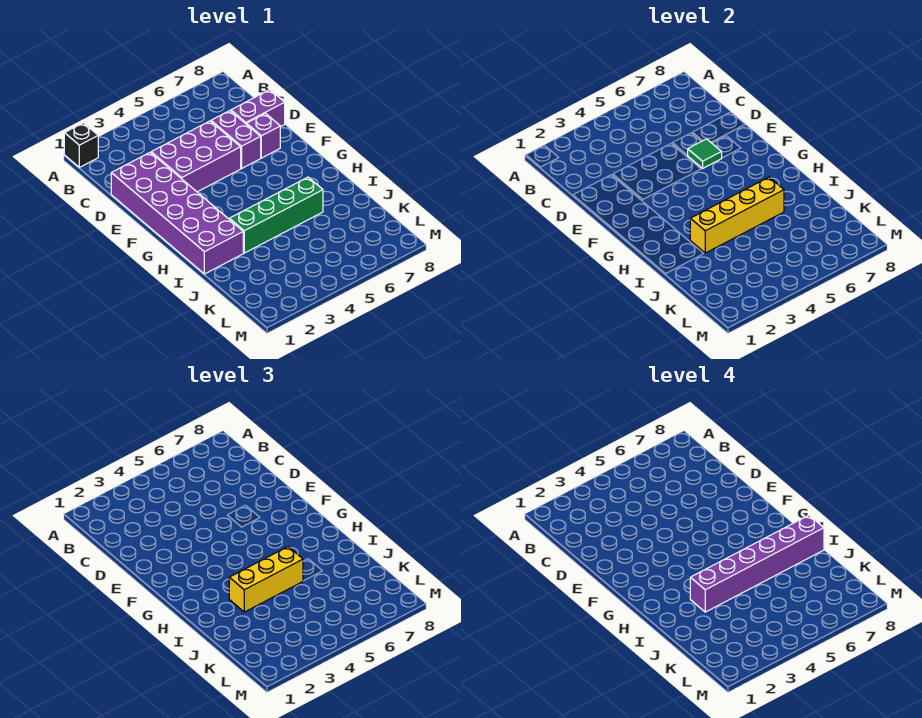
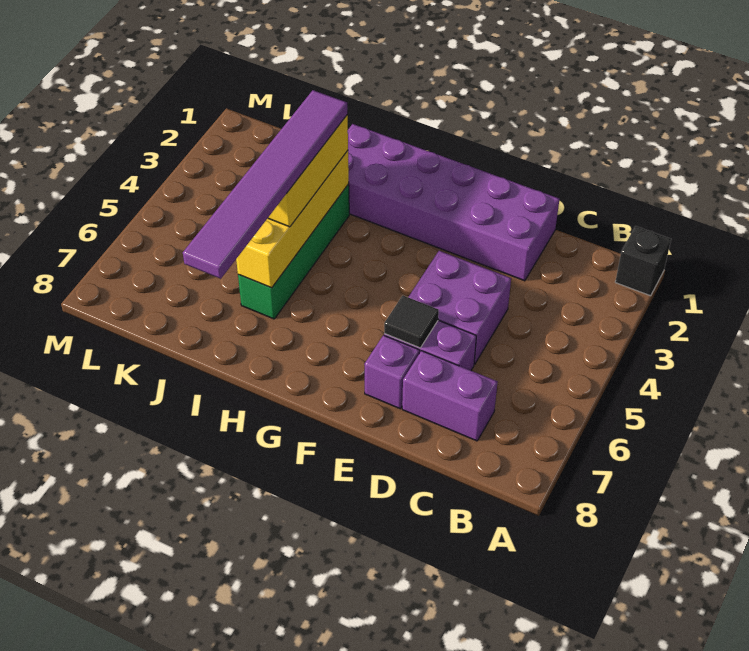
purple brick D3:E5 level 1 -> purple brick D4:E5 level 1
purple brick D7:D8 level 1 -> purple brick C7:D7 level 1
green tile E6 level 2 -> black tile E6 level 2
purple brick I3:I8 level 4 -> purple tile I3:I8 level 4

